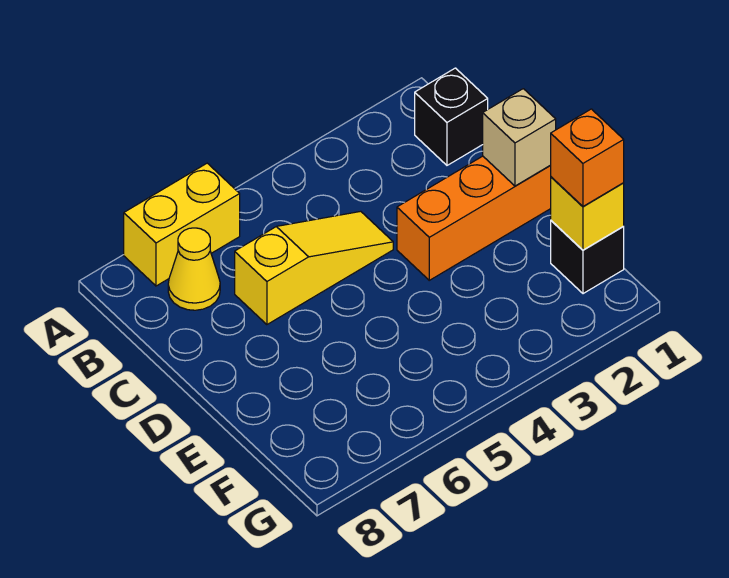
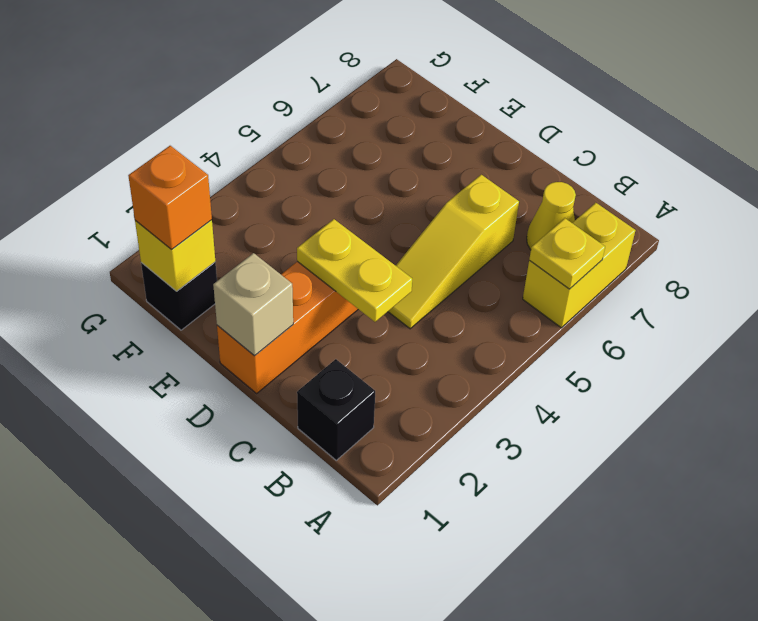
none -> yellow plate A6 level 2
none -> yellow plate C3:D3 level 2

